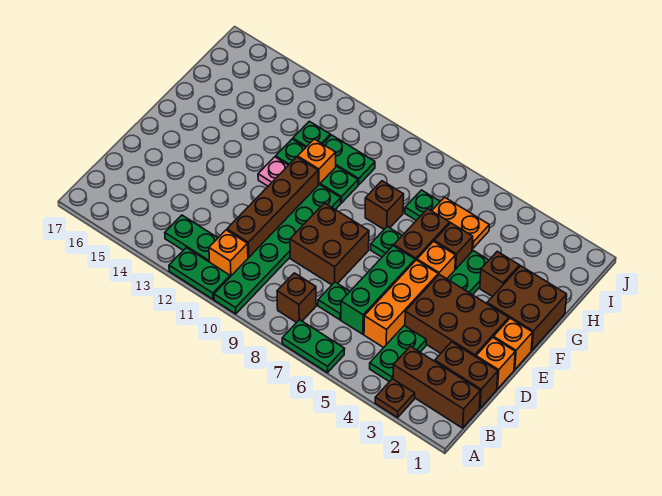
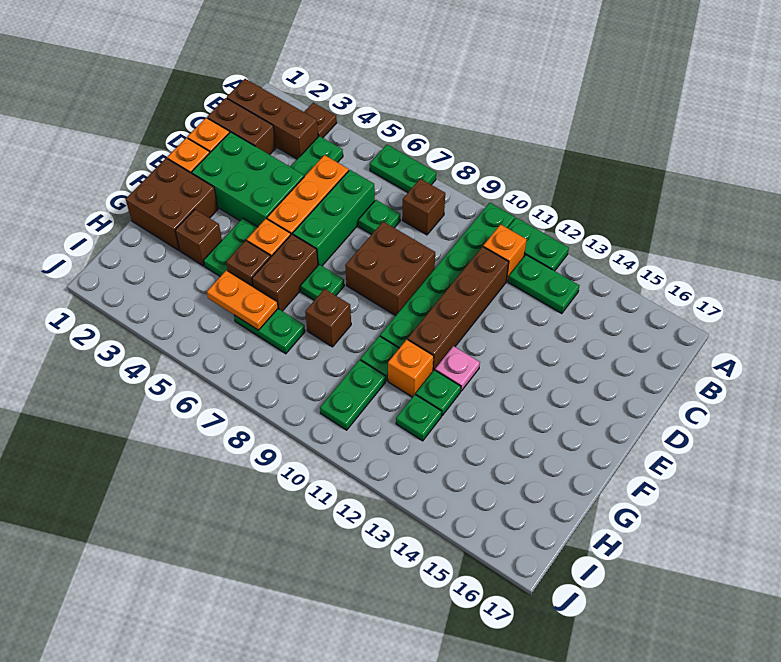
brown brick D2:E4 level 1 -> green brick D2:E4 level 1
green plate H10:H11 level 1 -> green plate H10:I10 level 1

